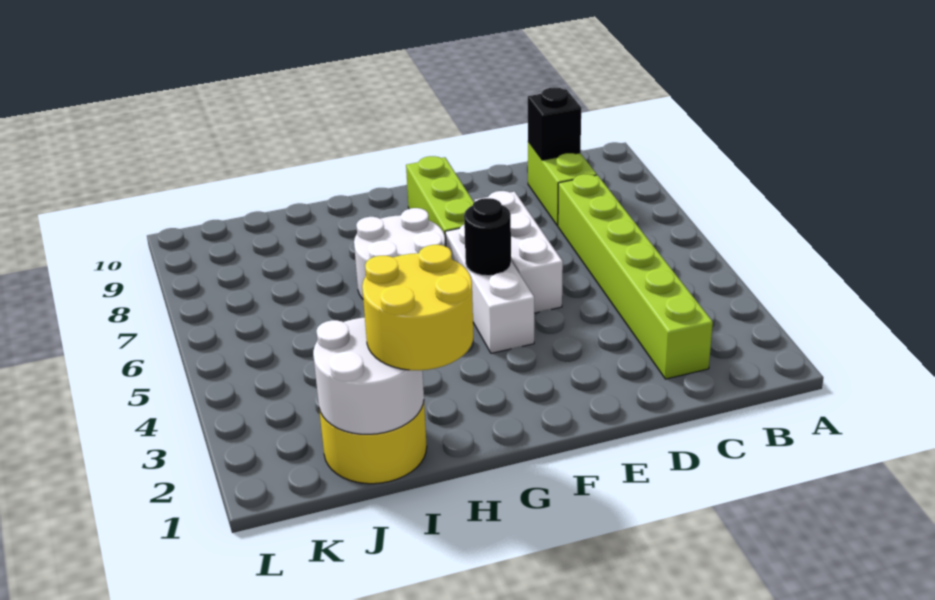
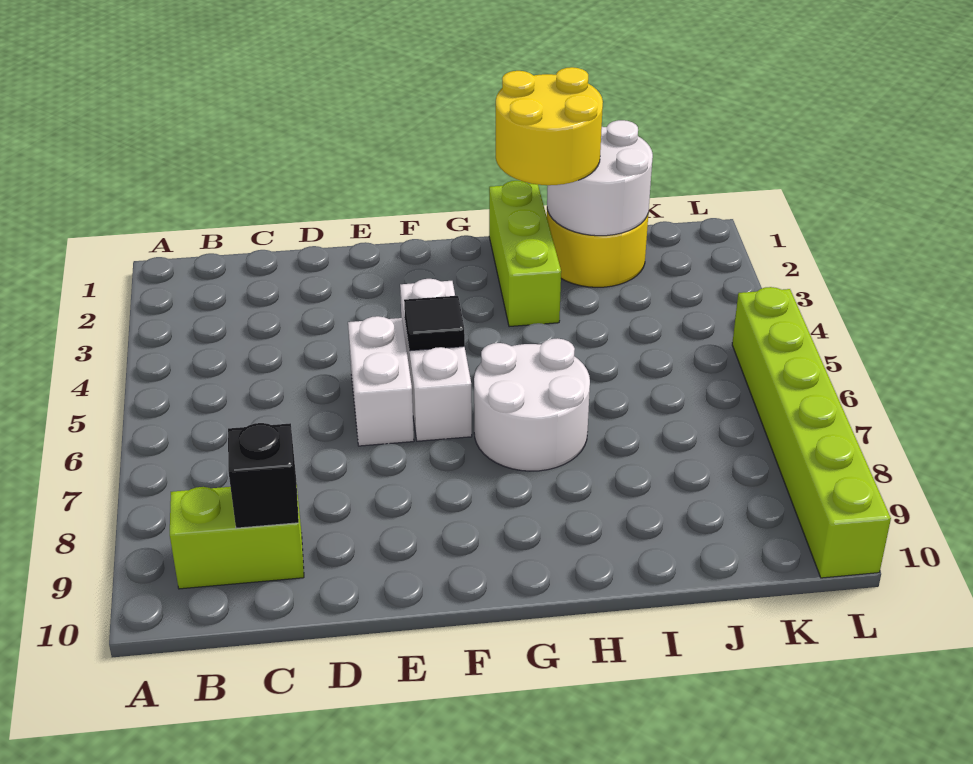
lime brick C2:C7 level 1 -> lime brick L5:L10 level 1
lime brick C8:C9 level 1 -> lime brick B9:C9 level 1
white brick E5:E7 level 1 -> white brick E5:E6 level 1
black round brick F5 level 2 -> black tile F5 level 2
lime brick F7:F9 level 1 -> lime brick H1:H3 level 1

